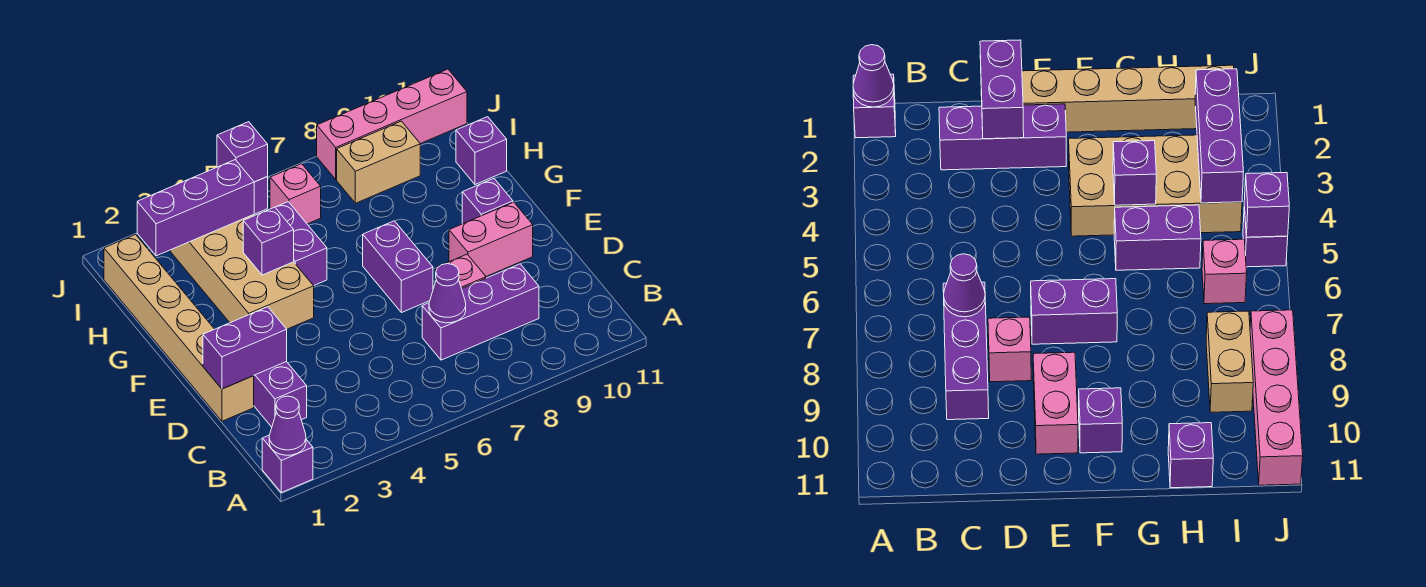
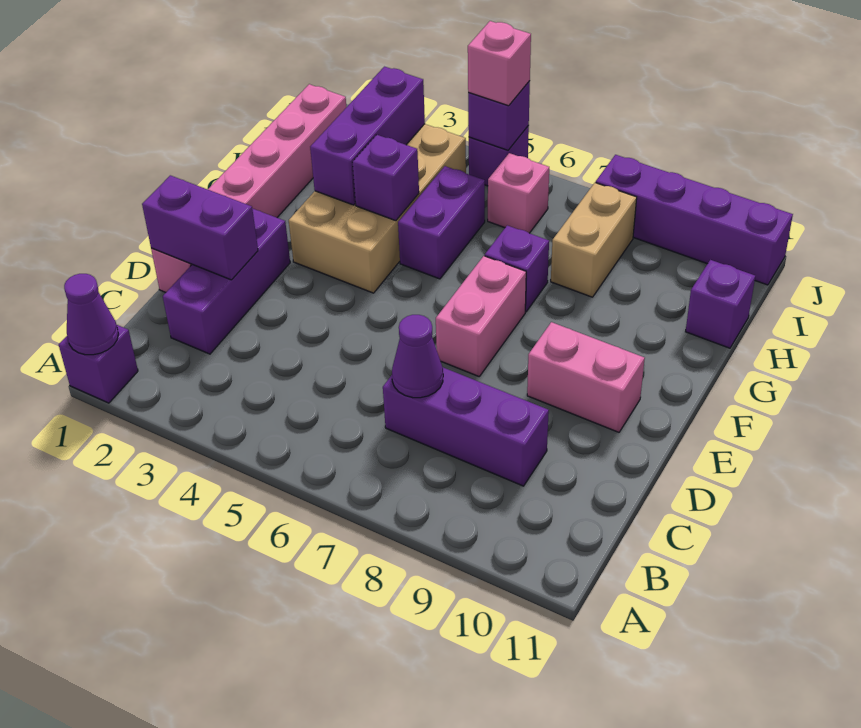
tan brick D1:I1 level 1 -> pink brick D1:I1 level 1
pink brick D8 level 1 -> pink brick J5 level 3
purple brick E7:F7 level 1 -> pink brick E7:F7 level 1
purple brick F10 level 1 -> purple brick G7 level 1
purple brick I2:I4 level 2 -> purple brick G3:I3 level 2
tan brick I8:I9 level 1 -> tan brick H8:I8 level 1
pink brick J8:J11 level 1 -> purple brick J8:J11 level 1

